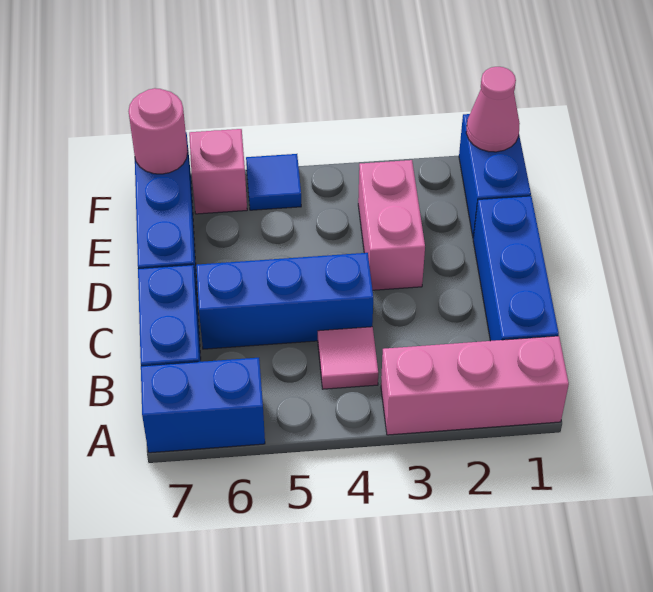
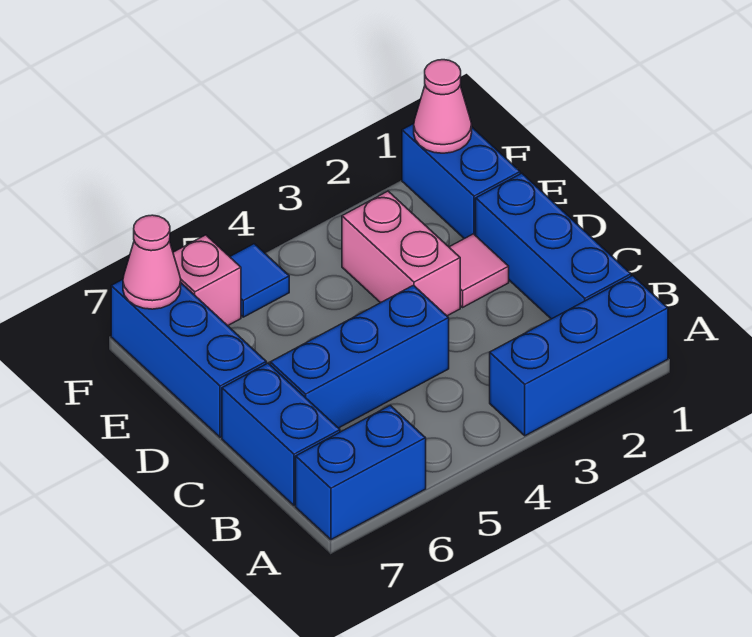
pink brick A1:A3 level 1 -> blue brick A1:A3 level 1
pink tile B4 level 1 -> pink tile D2 level 1
pink round brick F7 level 2 -> pink cone F7 level 2

